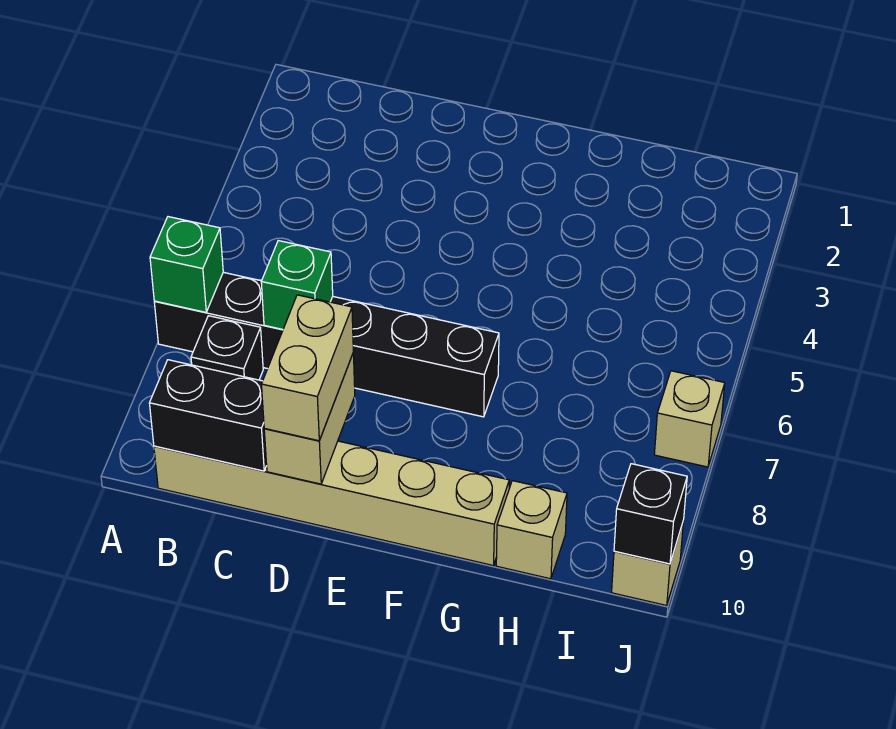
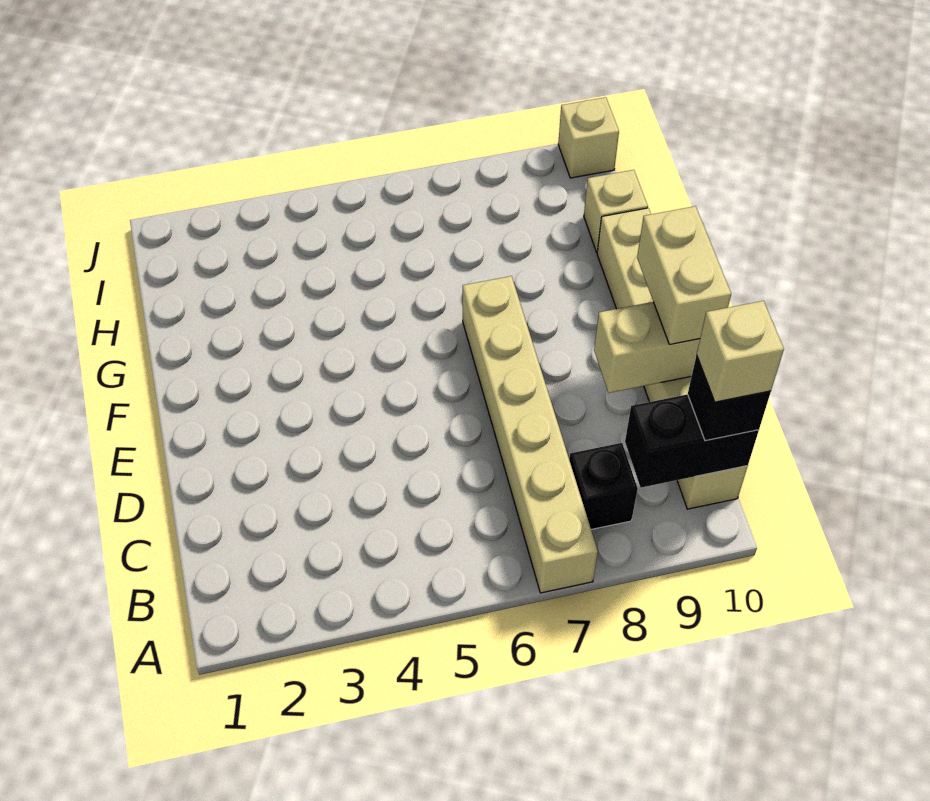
black brick A7:F7 level 1 -> tan brick A7:F7 level 1
green brick A7 level 2 -> none
black brick B10:C10 level 2 -> black brick B9:B10 level 2
green brick C7 level 2 -> none
tan brick D9:D10 level 3 -> tan brick D10:E10 level 3
tan brick J7 level 1 -> tan brick B10 level 4
black brick J10 level 2 -> black brick B10 level 3

